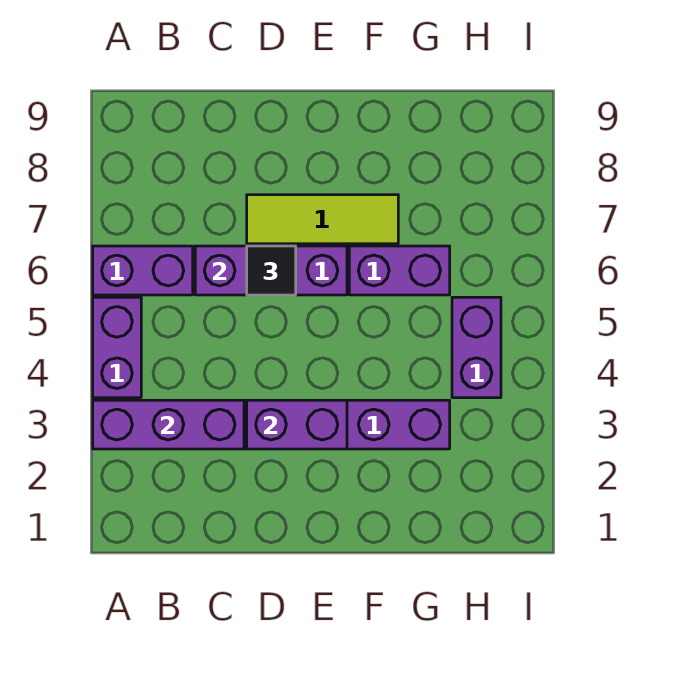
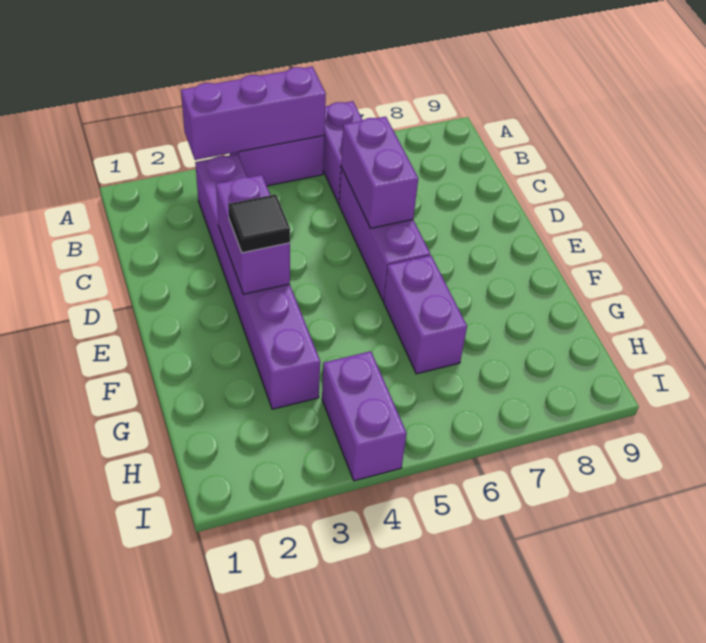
purple brick A3:C3 level 2 -> purple brick A3:A5 level 2
black tile D6 level 3 -> black tile E3 level 3
lime tile D7:F7 level 1 -> none
purple brick H4:H5 level 1 -> purple brick H4:I4 level 1

